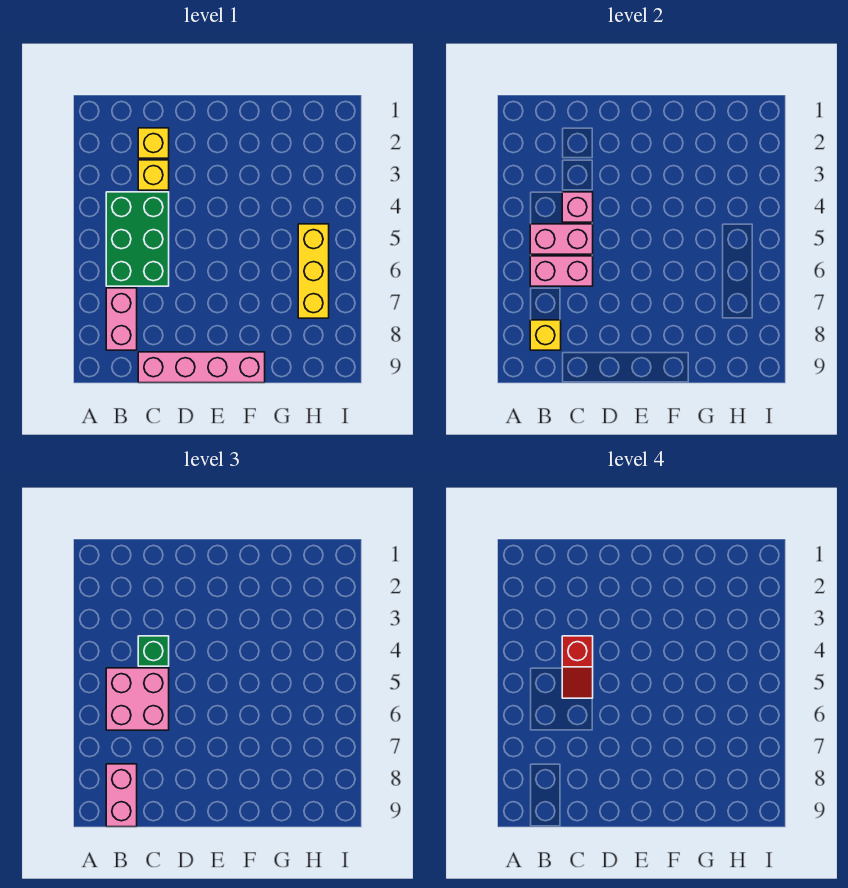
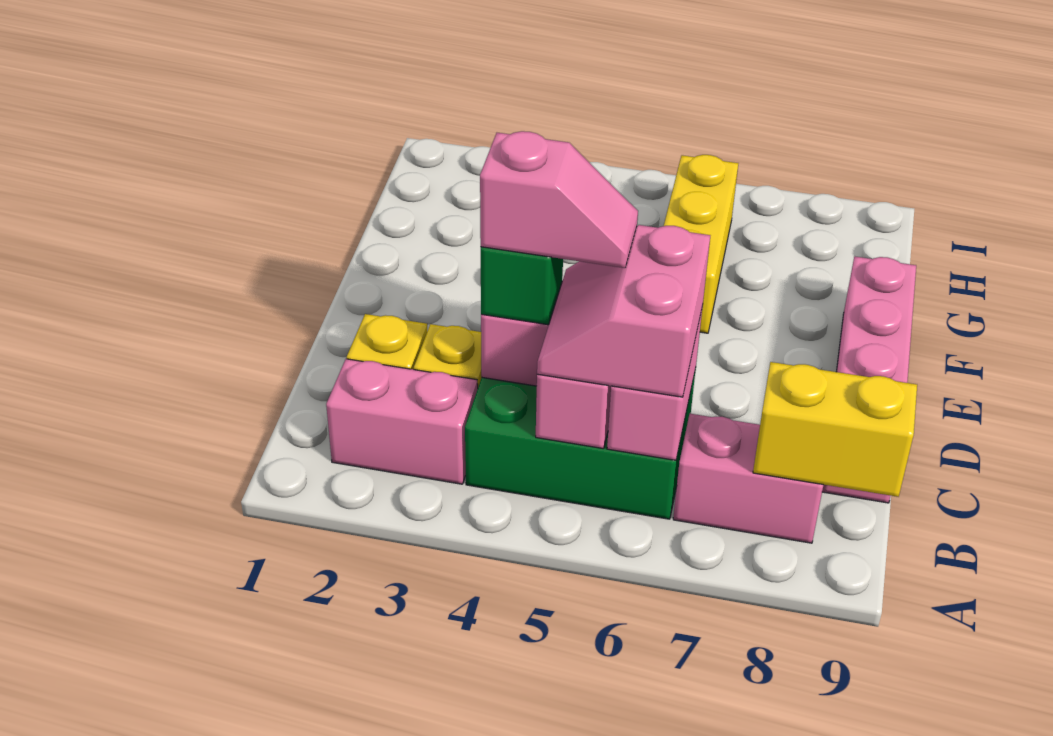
pink brick B5:C6 level 3 -> pink slope B5:C6 level 3 top 6
yellow brick B8 level 2 -> yellow brick B8:B9 level 2
pink brick B8:B9 level 3 -> pink brick B2:B3 level 1
red slope C4:C5 level 4 top 4 -> pink slope C4:C5 level 4 top 4
yellow brick H5:H7 level 1 -> yellow brick F6:H6 level 1

